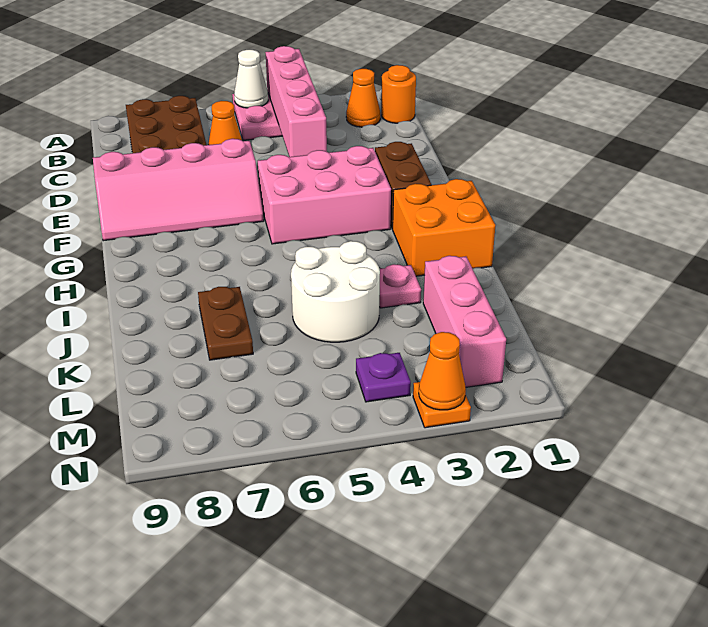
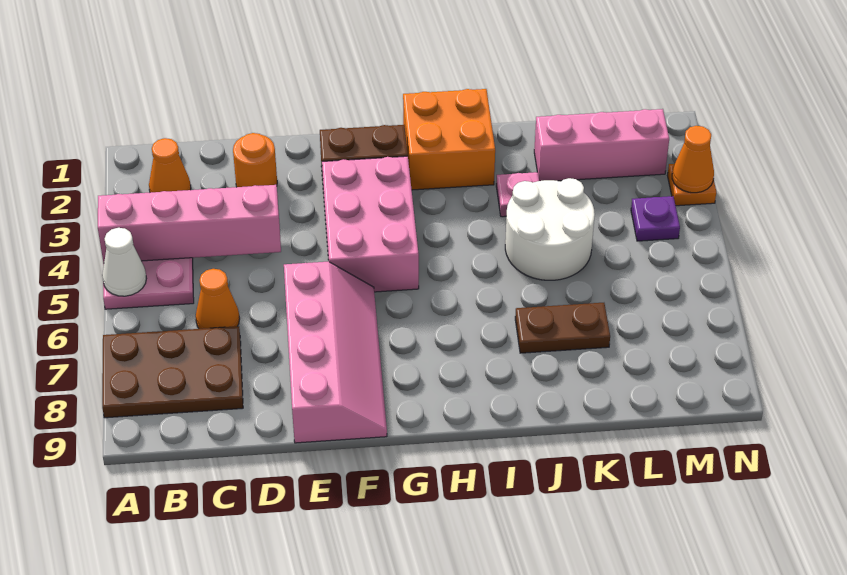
orange round brick B1 level 1 -> orange round brick D2 level 1

